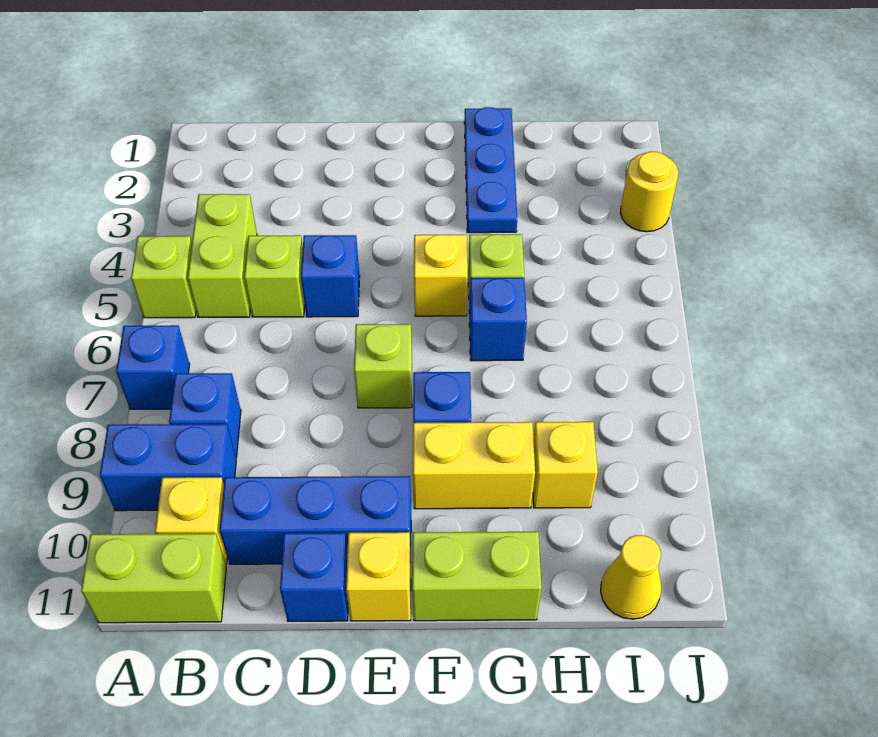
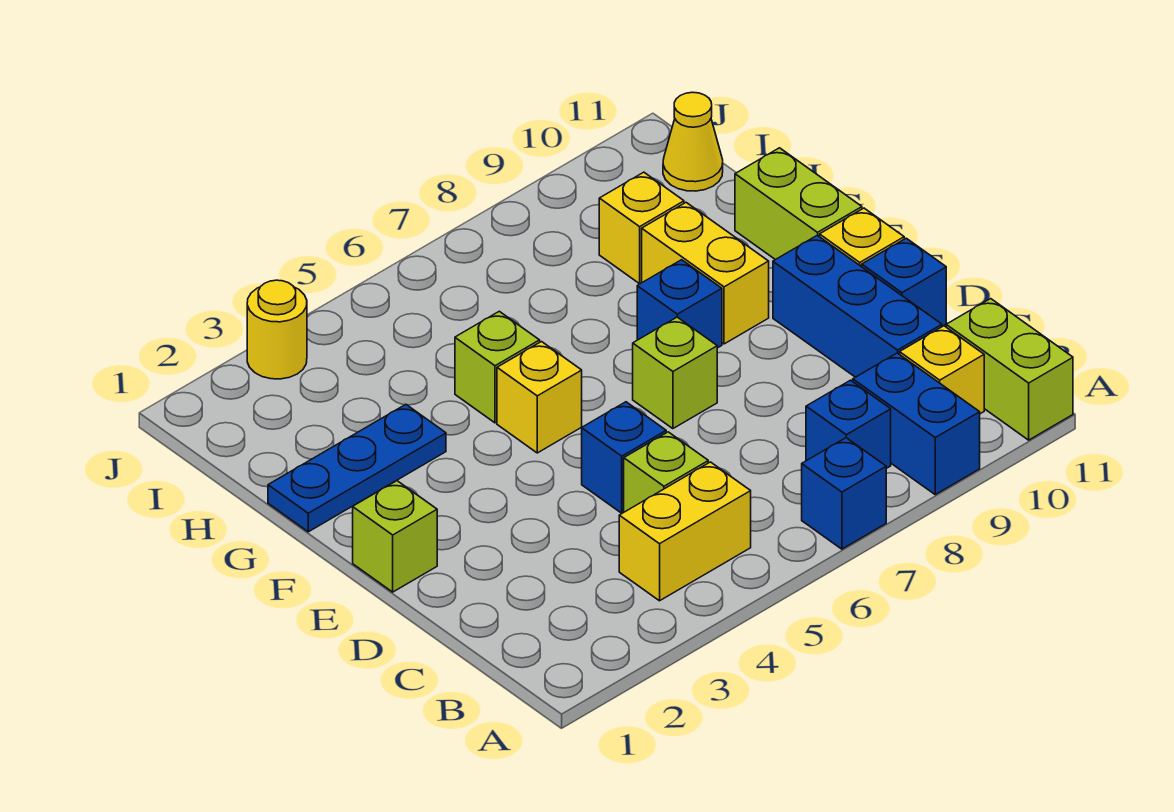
lime brick A5 level 1 -> lime brick E1 level 1
lime brick B4:B5 level 1 -> yellow brick B4:B5 level 1
blue brick G6 level 1 -> none

